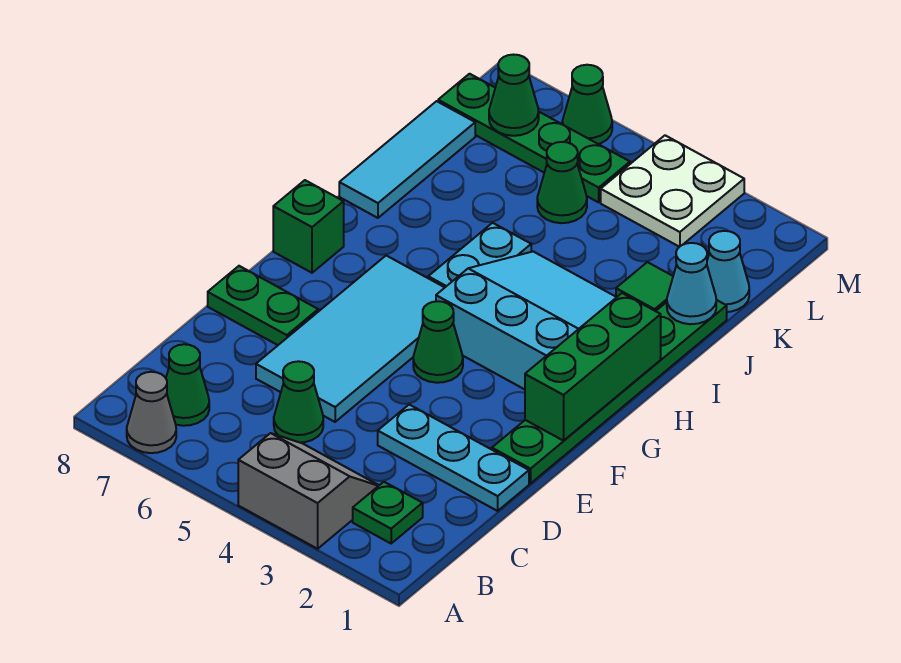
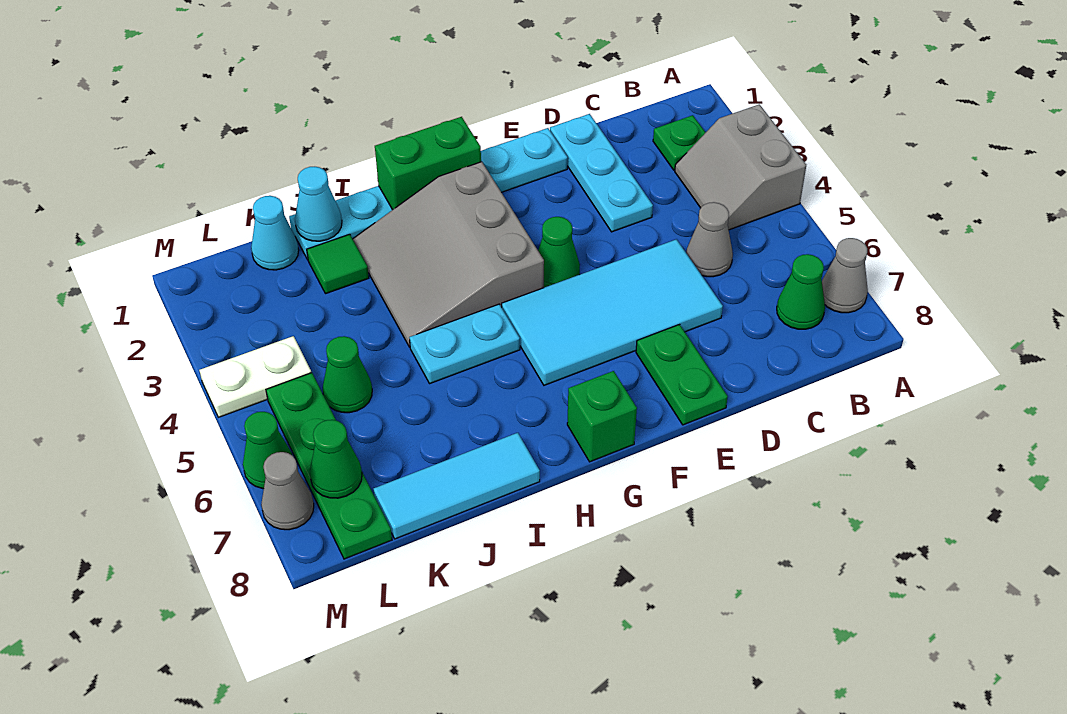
green cone C5 level 1 -> grey cone C5 level 1
green plate E1:J1 level 1 -> cyan plate E1:J1 level 1
green brick F1:H1 level 2 -> green brick G1:H1 level 2
cyan slope G2:I4 level 1 top G -> grey slope G2:I4 level 1 top G
white plate L3:M4 level 1 -> white plate L4:M4 level 1
none -> grey cone M7 level 1

